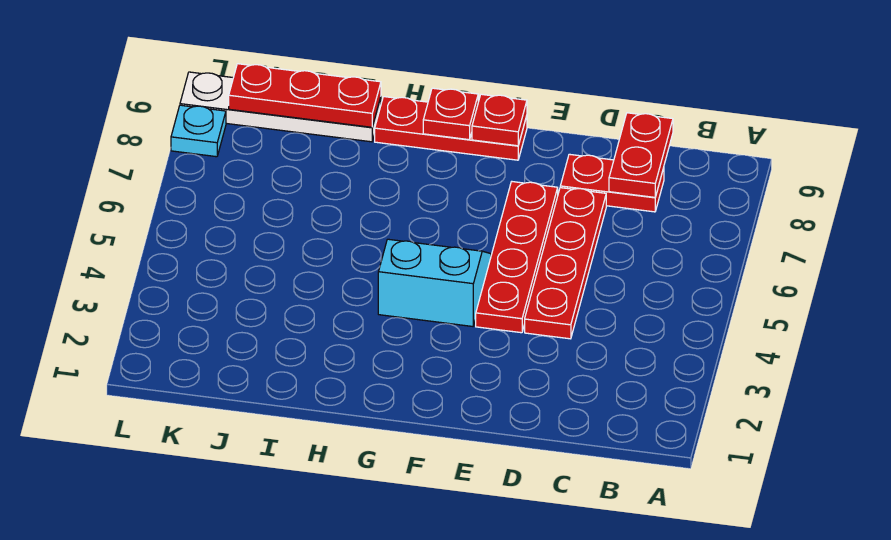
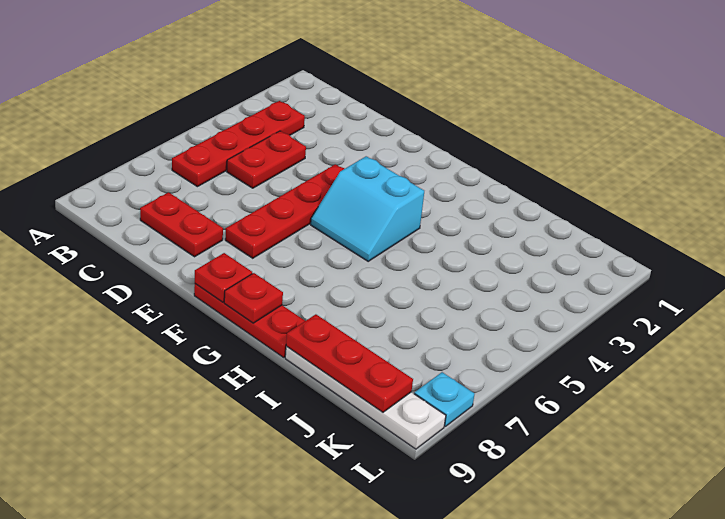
red plate C8:C9 level 2 -> red plate C4:C5 level 1
red plate D4:D7 level 1 -> red plate B3:B6 level 1

